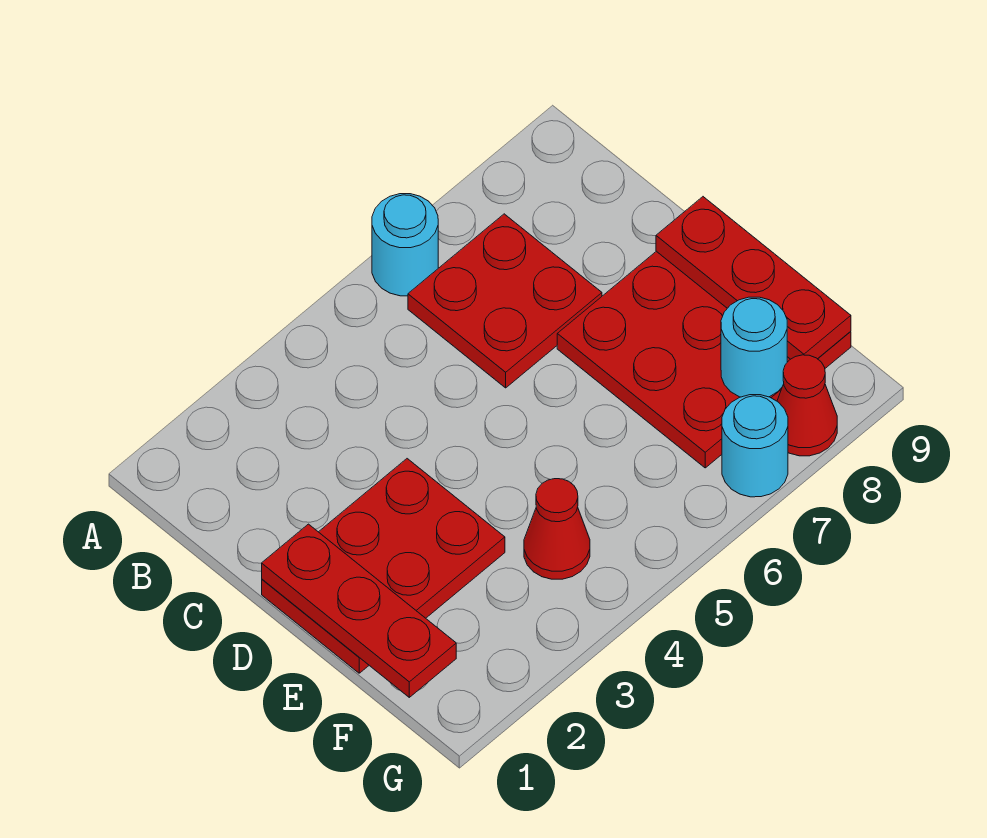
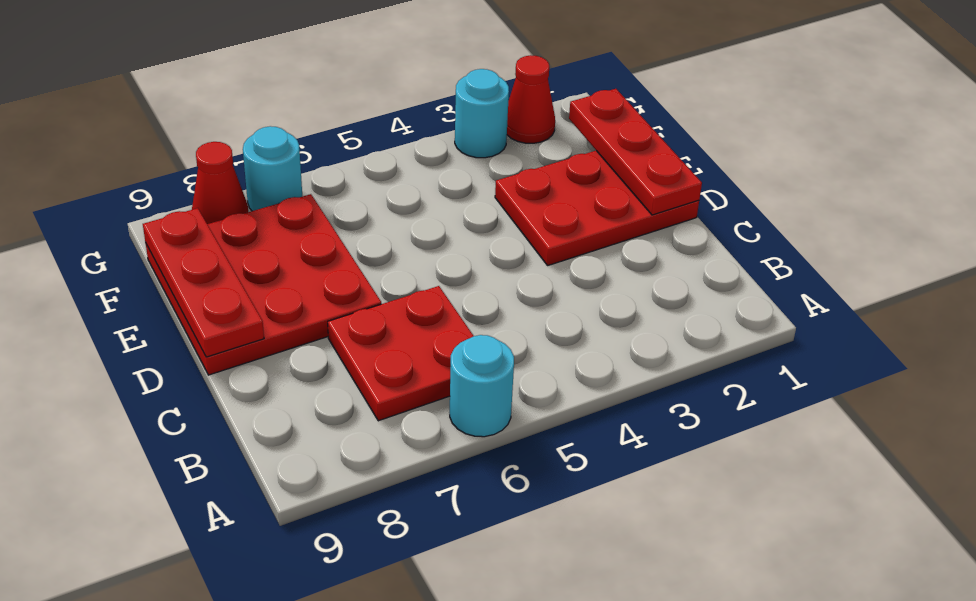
red cone F4 level 1 -> red cone G2 level 1
cyan round brick F8 level 2 -> cyan round brick G3 level 1

